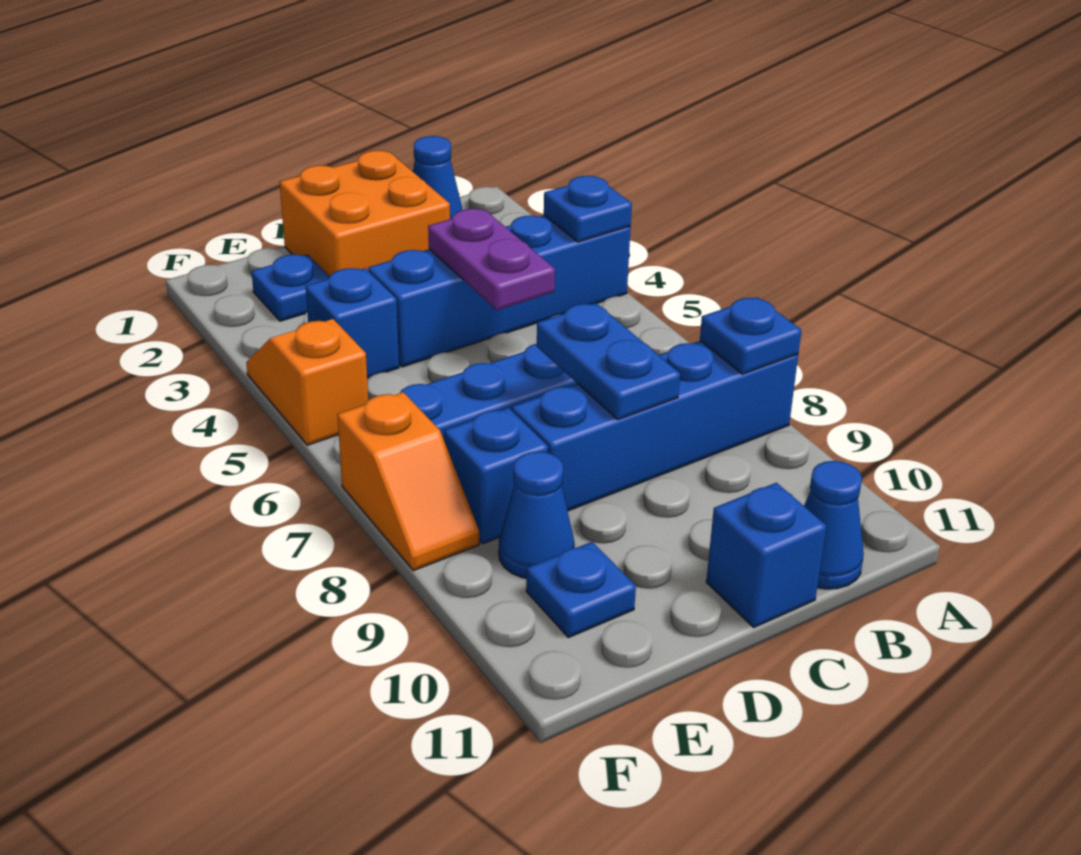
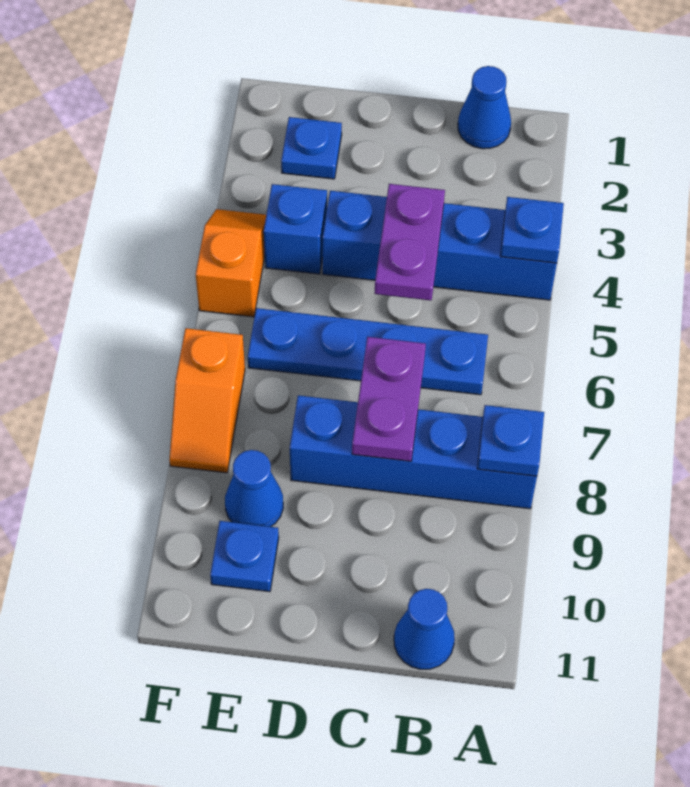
orange brick C1:D2 level 1 -> none
blue plate C7:C8 level 2 -> purple plate C7:C8 level 2
blue brick C11 level 1 -> none
blue brick E8 level 1 -> none

